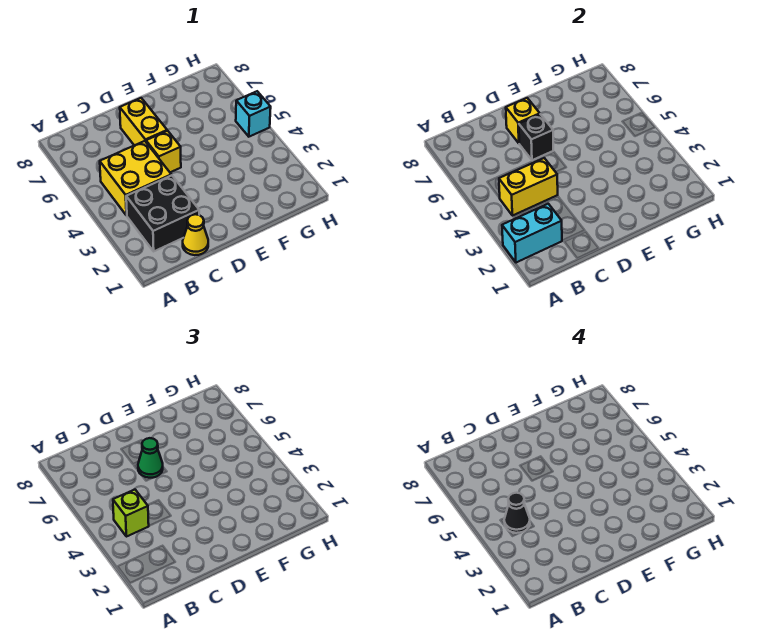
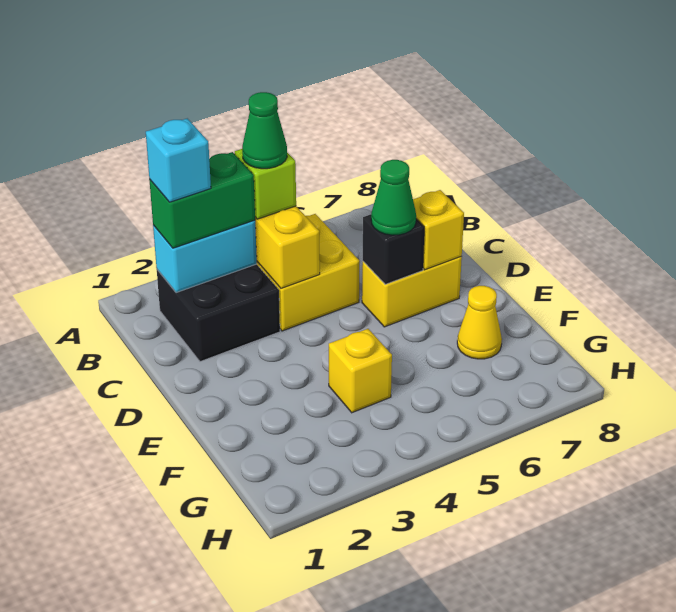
cyan brick A2:B2 level 2 -> cyan brick B2:B3 level 2
none -> green brick B2:B3 level 3
black cone B4 level 4 -> green cone B4 level 4
yellow cone C1 level 1 -> yellow cone F7 level 1
yellow brick D5 level 1 -> yellow brick F4 level 1
cyan brick H5 level 1 -> cyan brick B2 level 4

